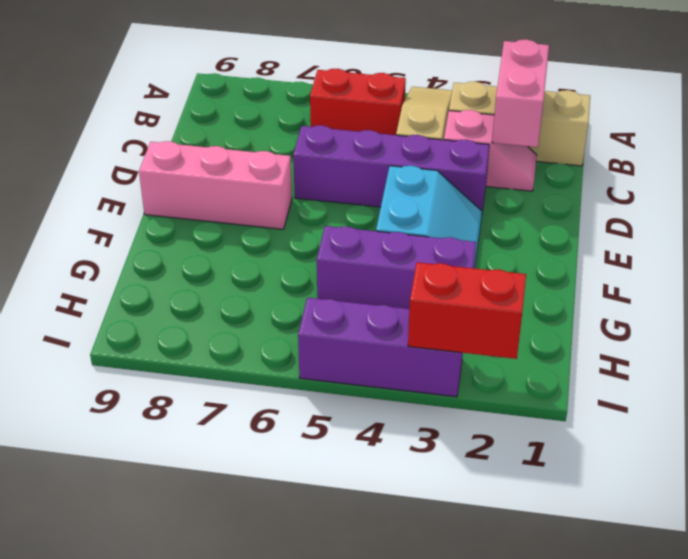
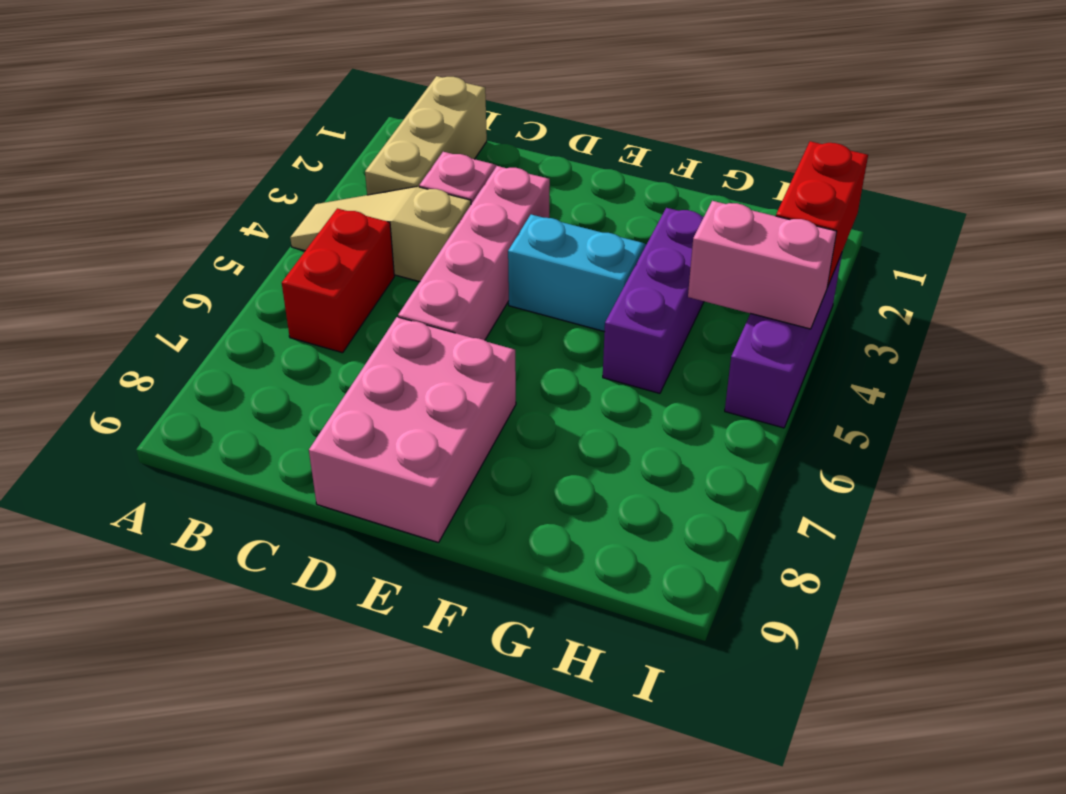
pink brick B2:C2 level 2 -> pink brick H4:I4 level 2
purple brick D3:D6 level 1 -> pink brick D3:D6 level 1
pink brick E7:E9 level 1 -> pink brick D7:E9 level 1

